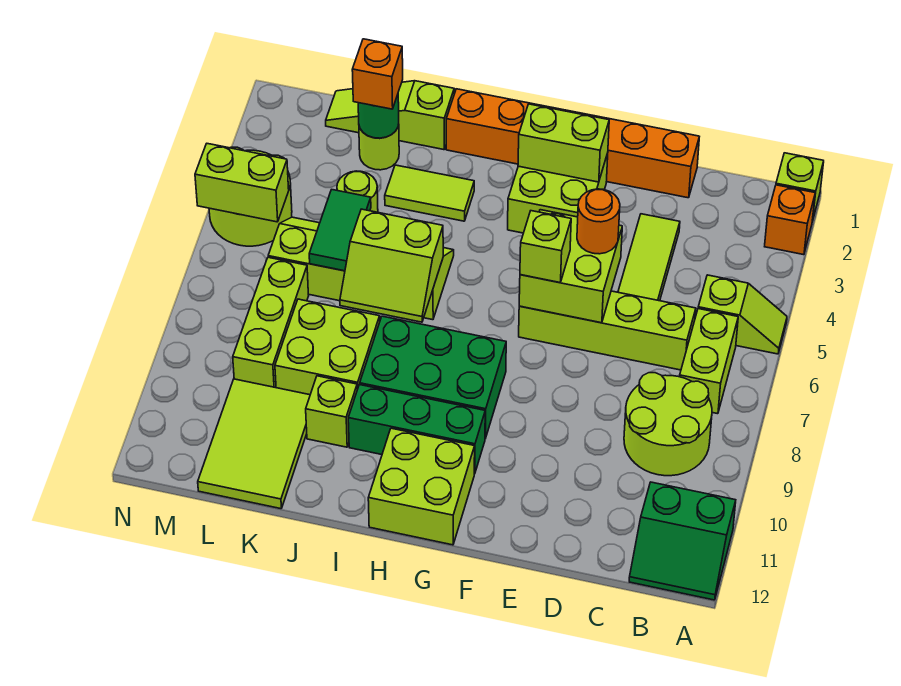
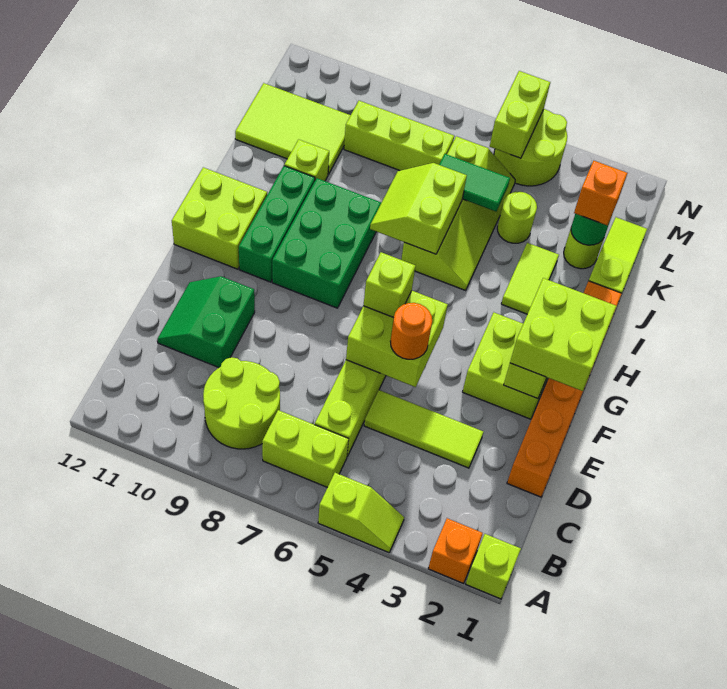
lime slope A5:B5 level 1 top B -> lime slope A4:A5 level 1 top 5
green slope A11:B12 level 1 top 11 -> green slope D10:E11 level 1 top 10
lime brick J8:K9 level 1 -> lime brick F1:G2 level 3

